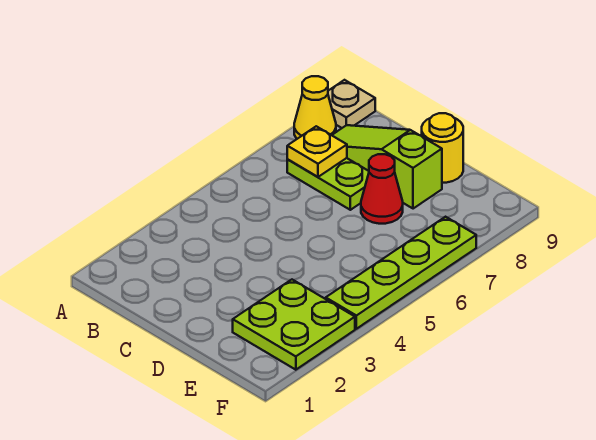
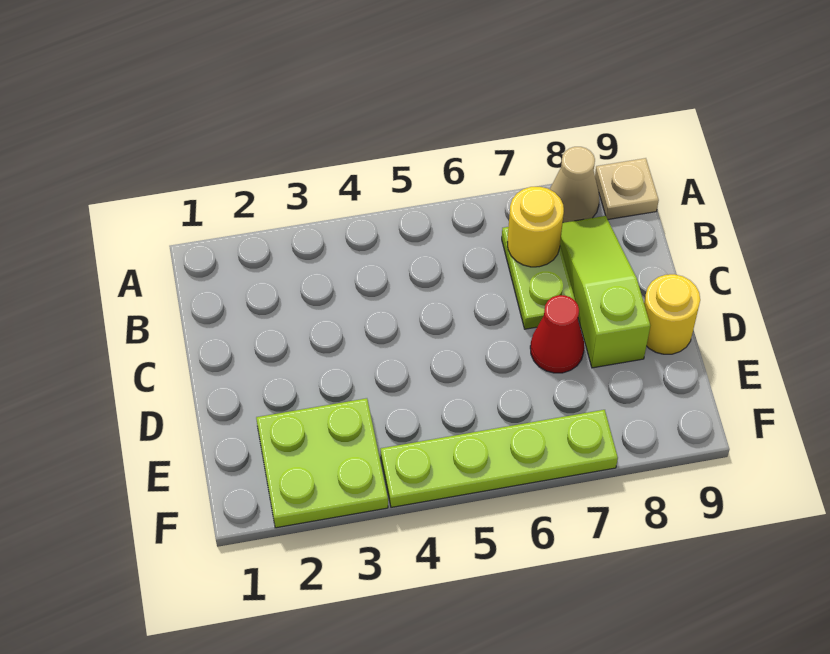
yellow cone A8 level 1 -> tan cone A8 level 1
yellow plate B7 level 2 -> yellow round brick B7 level 2

